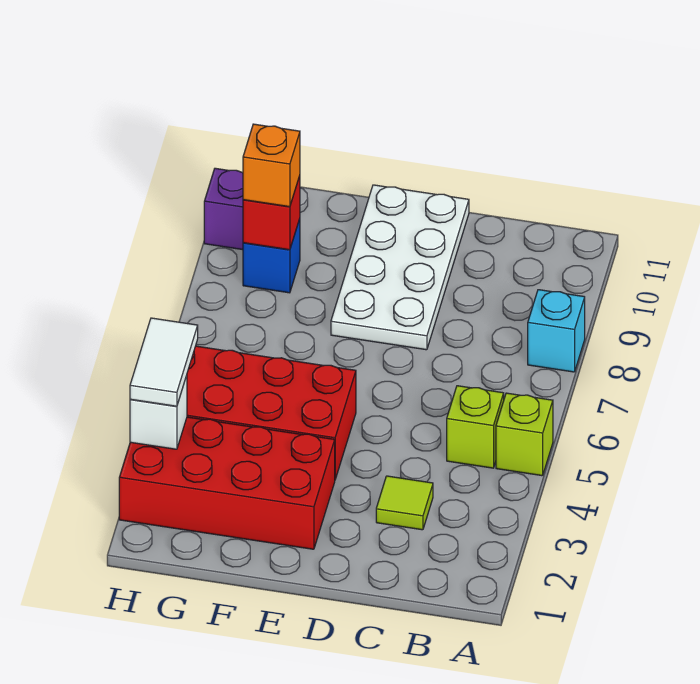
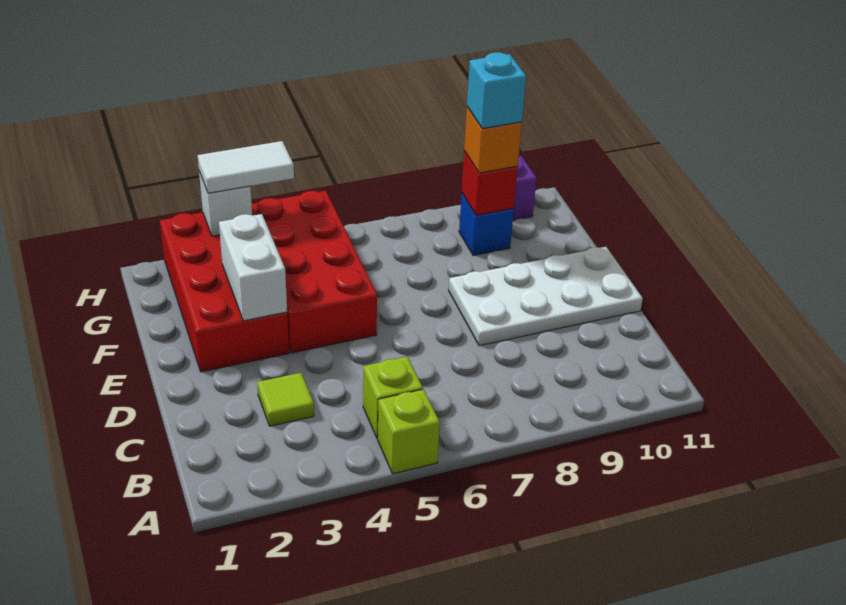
cyan brick A8 level 1 -> cyan brick G9 level 4
none -> white brick E3:F3 level 2

